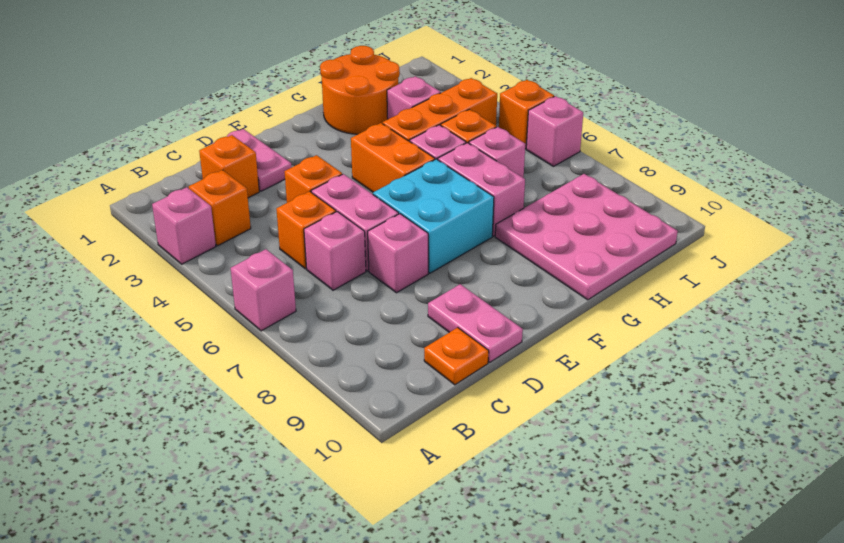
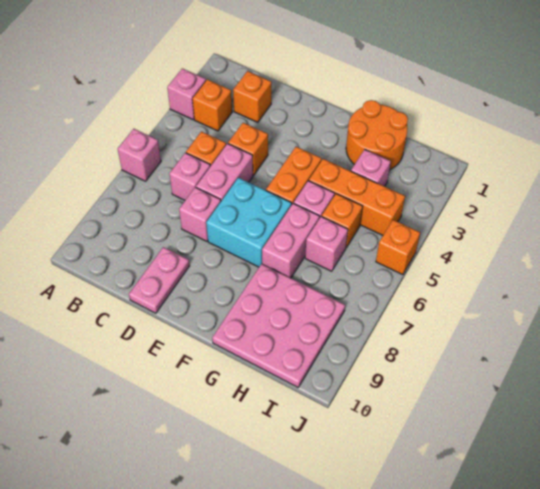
orange plate C10 level 1 -> none
pink plate D1:D2 level 1 -> none
pink brick J6 level 1 -> none

